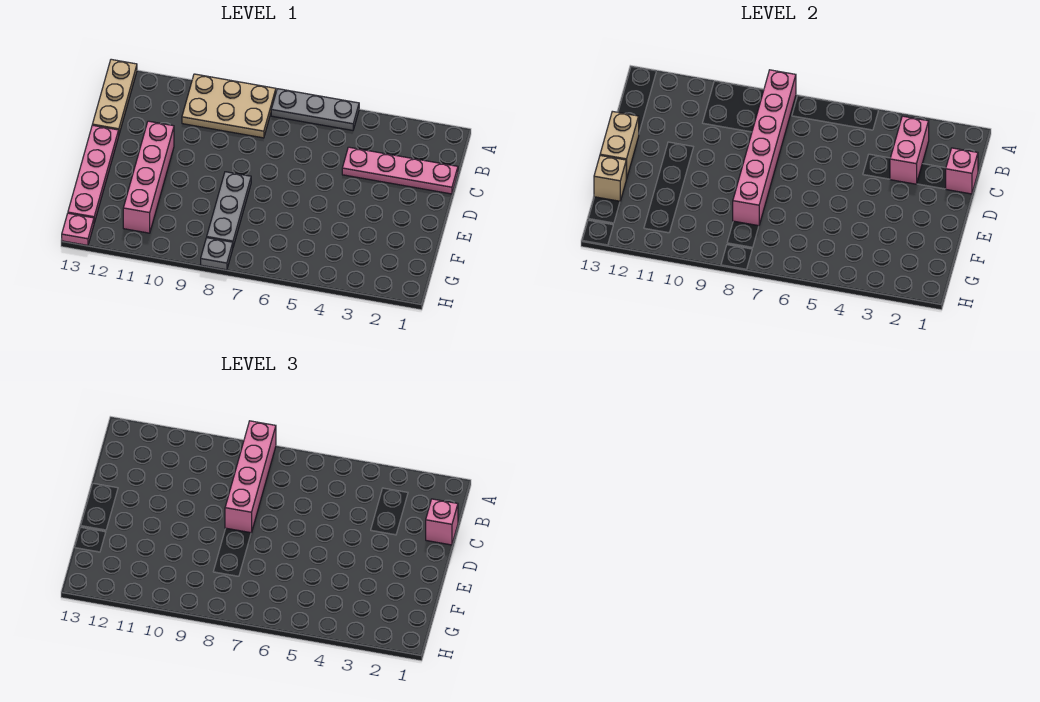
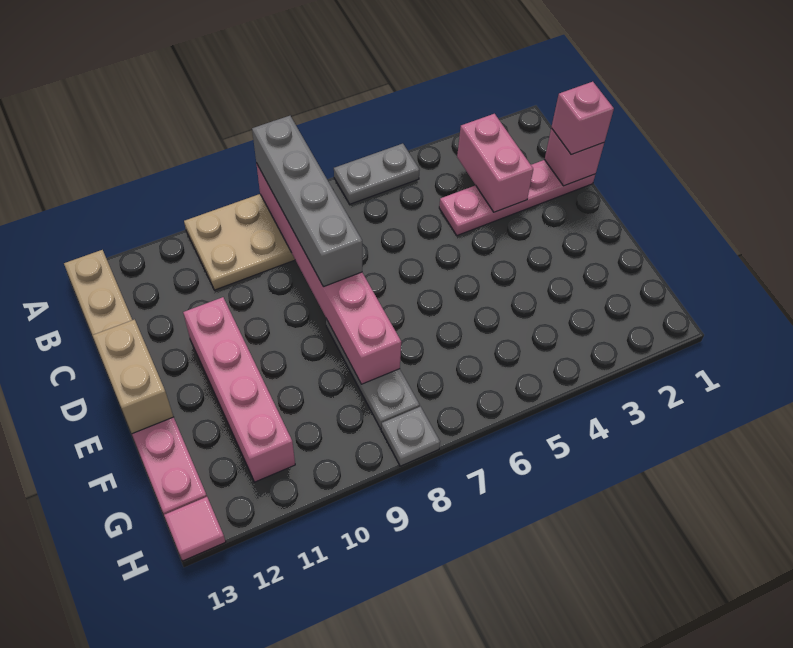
grey plate A5:A7 level 1 -> grey plate A5:A6 level 1
pink brick A8:D8 level 3 -> grey brick A8:D8 level 3
tan brick F13 level 2 -> none
pink plate H13 level 1 -> pink tile H13 level 1

